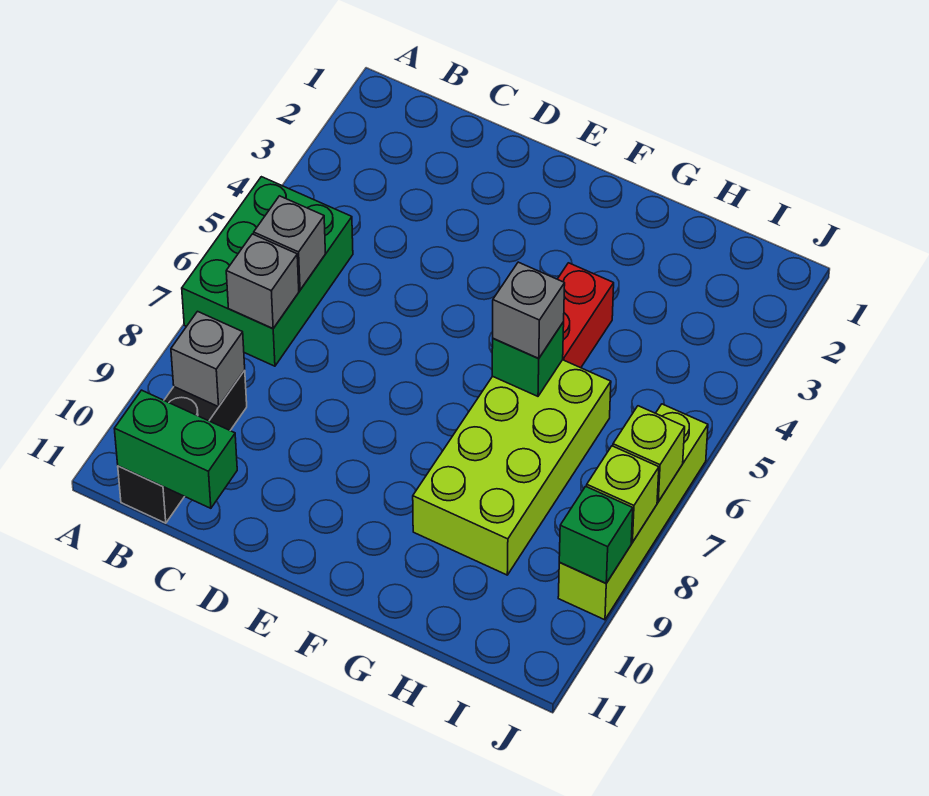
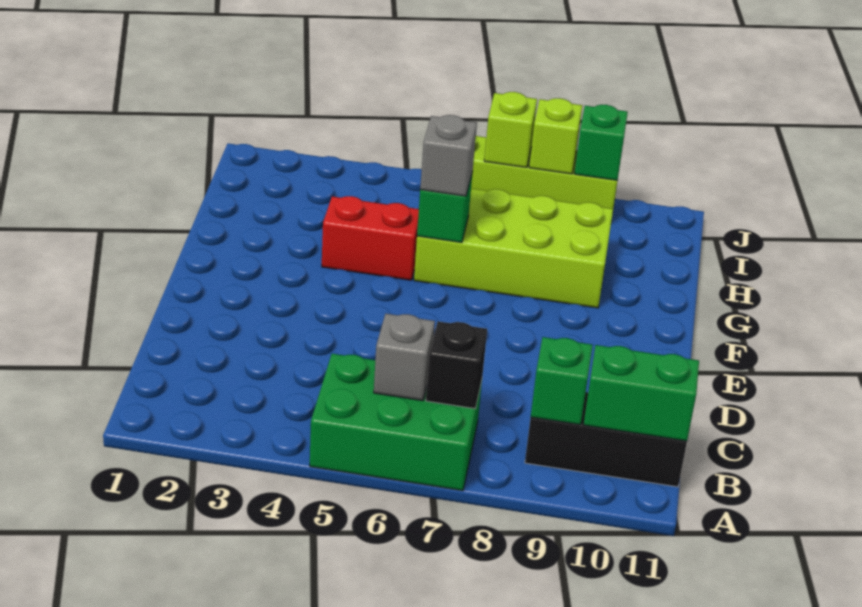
grey brick B7 level 2 -> black brick B7 level 2
grey brick B9 level 2 -> green brick B9 level 2
green brick B11:C11 level 2 -> green brick B10:B11 level 2

